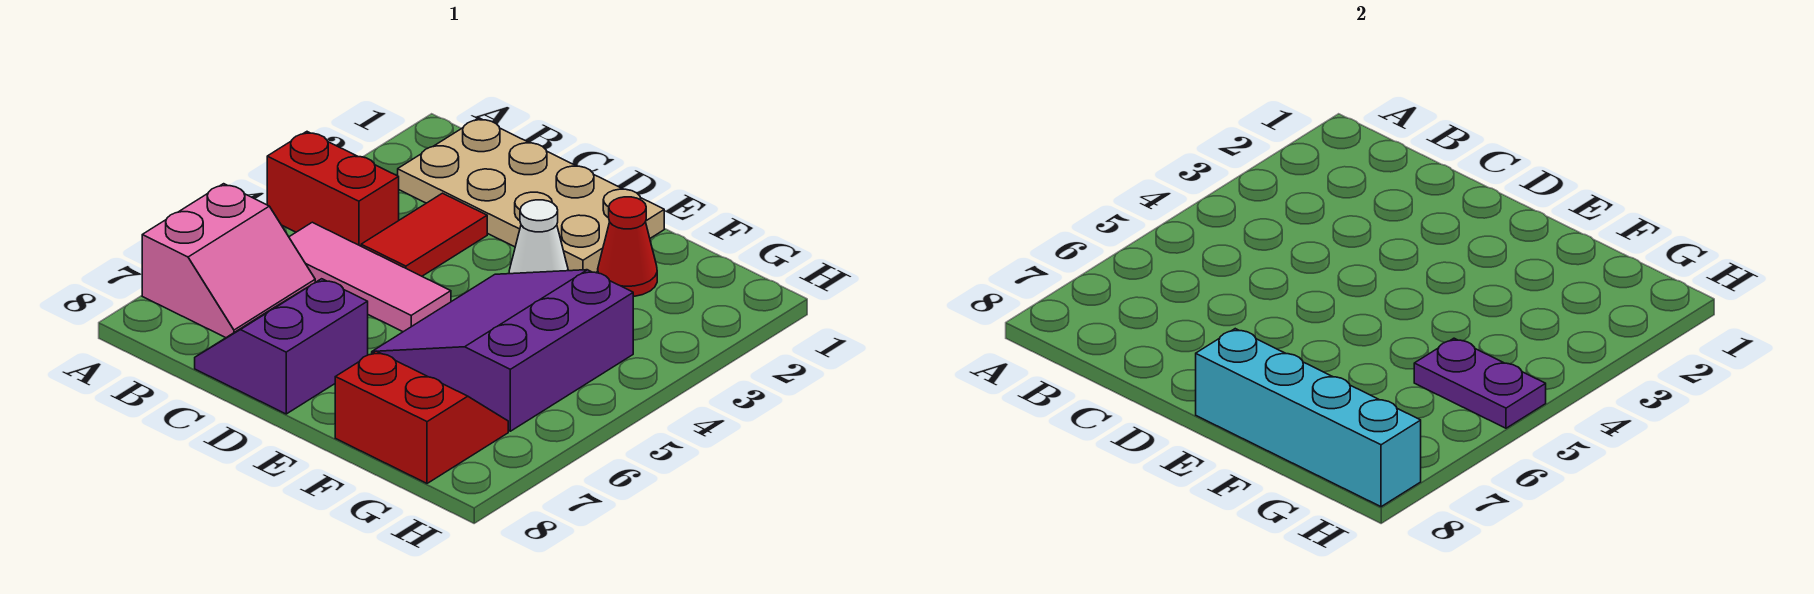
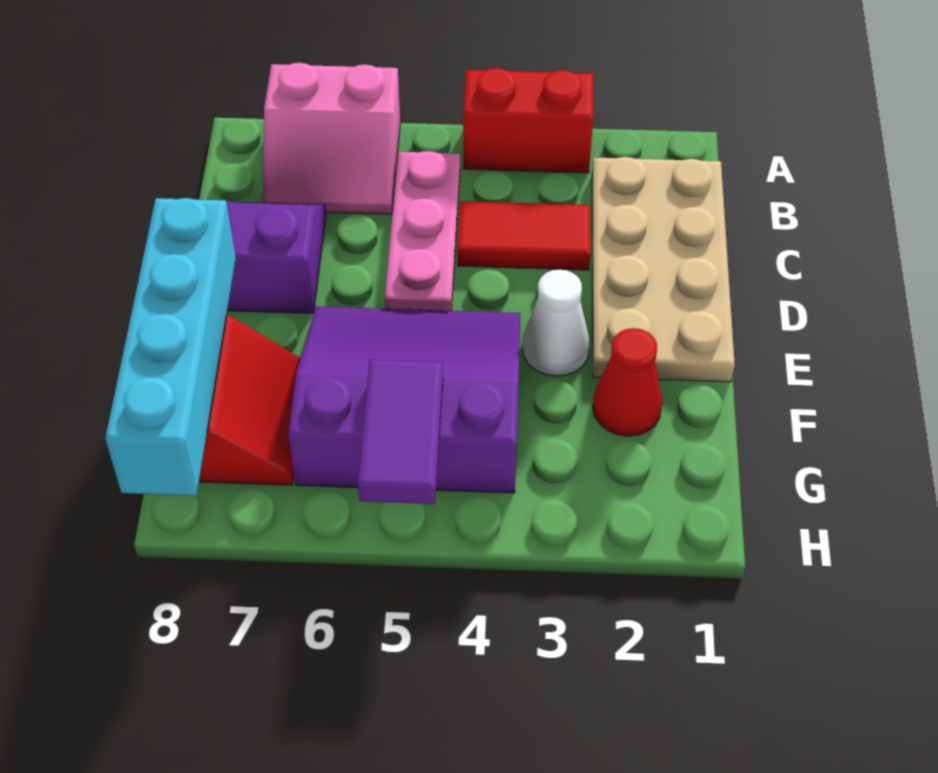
red brick A4:B4 level 1 -> red brick A3:A4 level 1
pink tile B5:D5 level 1 -> pink plate B5:D5 level 1
purple plate G5:H5 level 2 -> purple tile G5:H5 level 2

